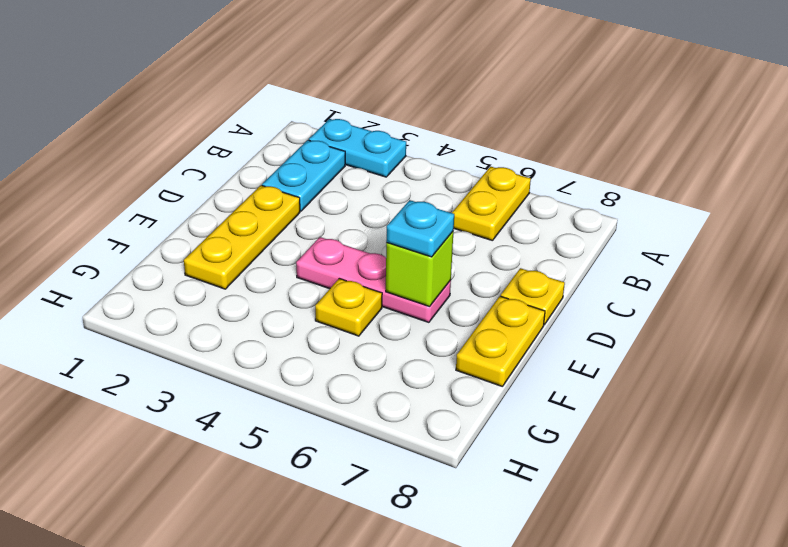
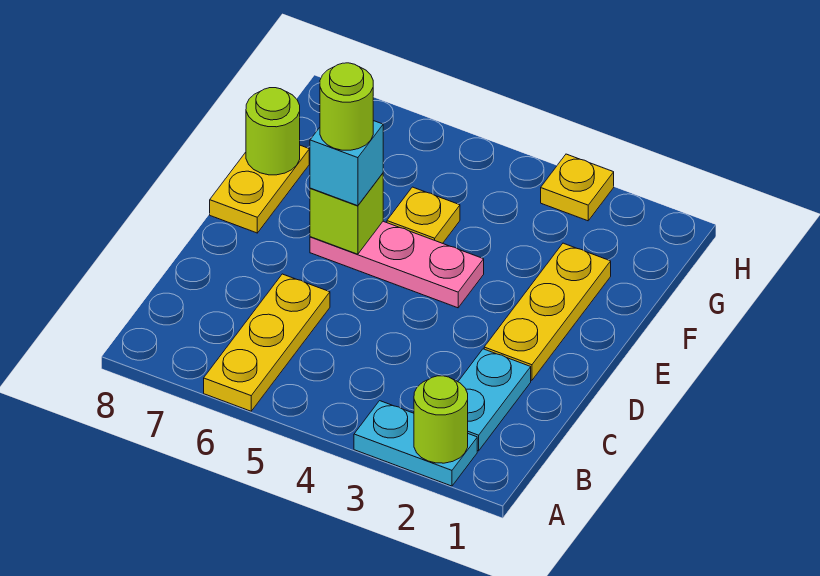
none -> lime round brick A2 level 2
yellow plate A6:B6 level 1 -> yellow plate A6:C6 level 1
yellow plate D8 level 1 -> yellow plate H3 level 1
cyan plate E6 level 3 -> cyan brick E6 level 3
none -> lime round brick E6 level 4
none -> lime round brick F8 level 2

